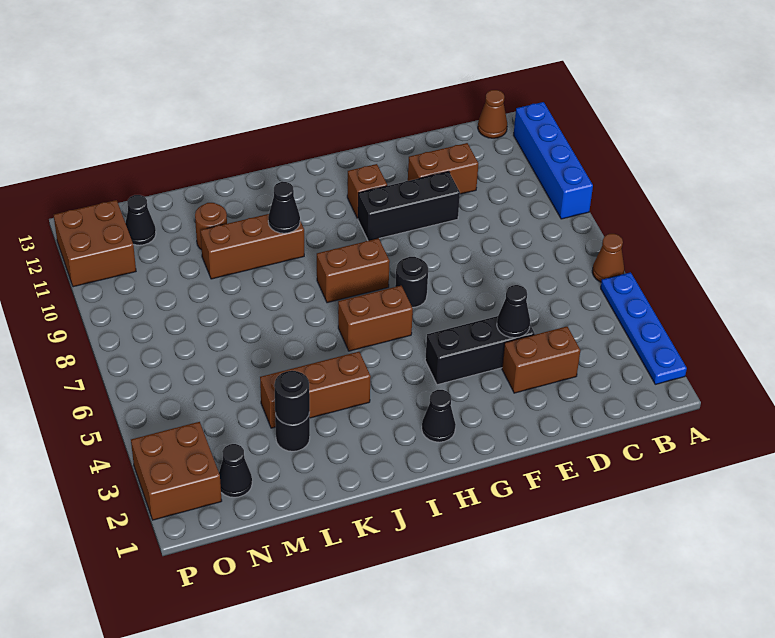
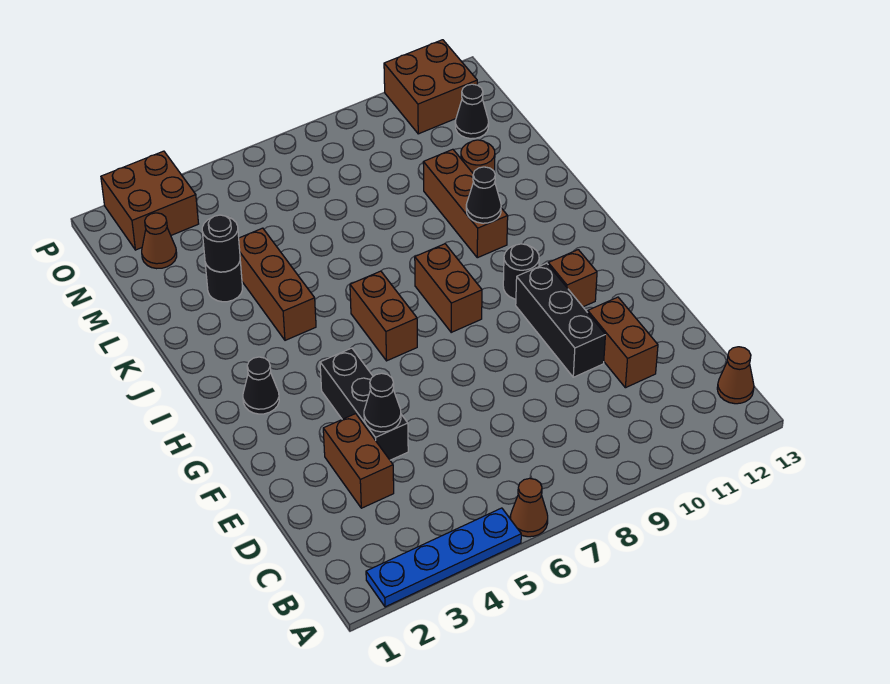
blue brick A9:A12 level 1 -> none
black round brick G7 level 1 -> black round brick H10 level 1
black cone N2 level 1 -> brown cone N2 level 1

